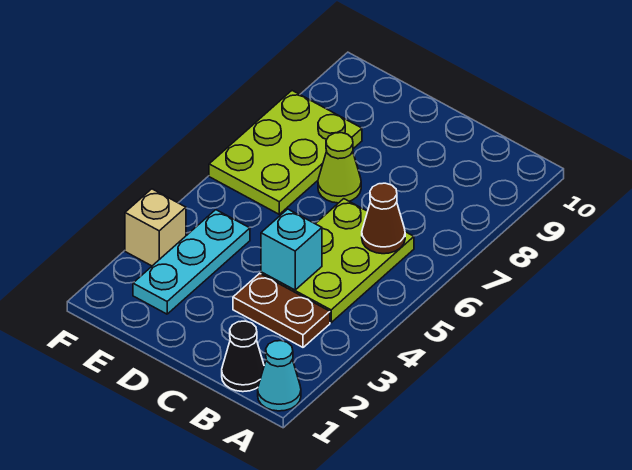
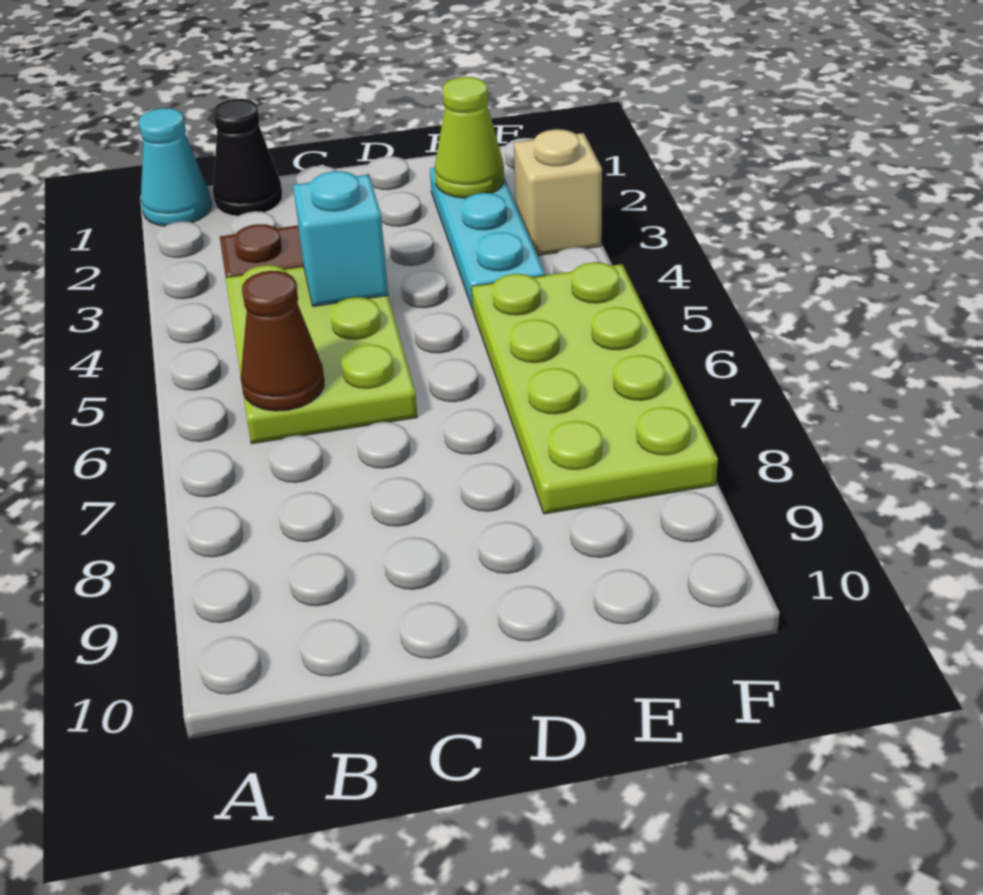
lime cone D7 level 1 -> lime cone E2 level 2
lime plate E6:F8 level 1 -> lime plate E5:F8 level 1

